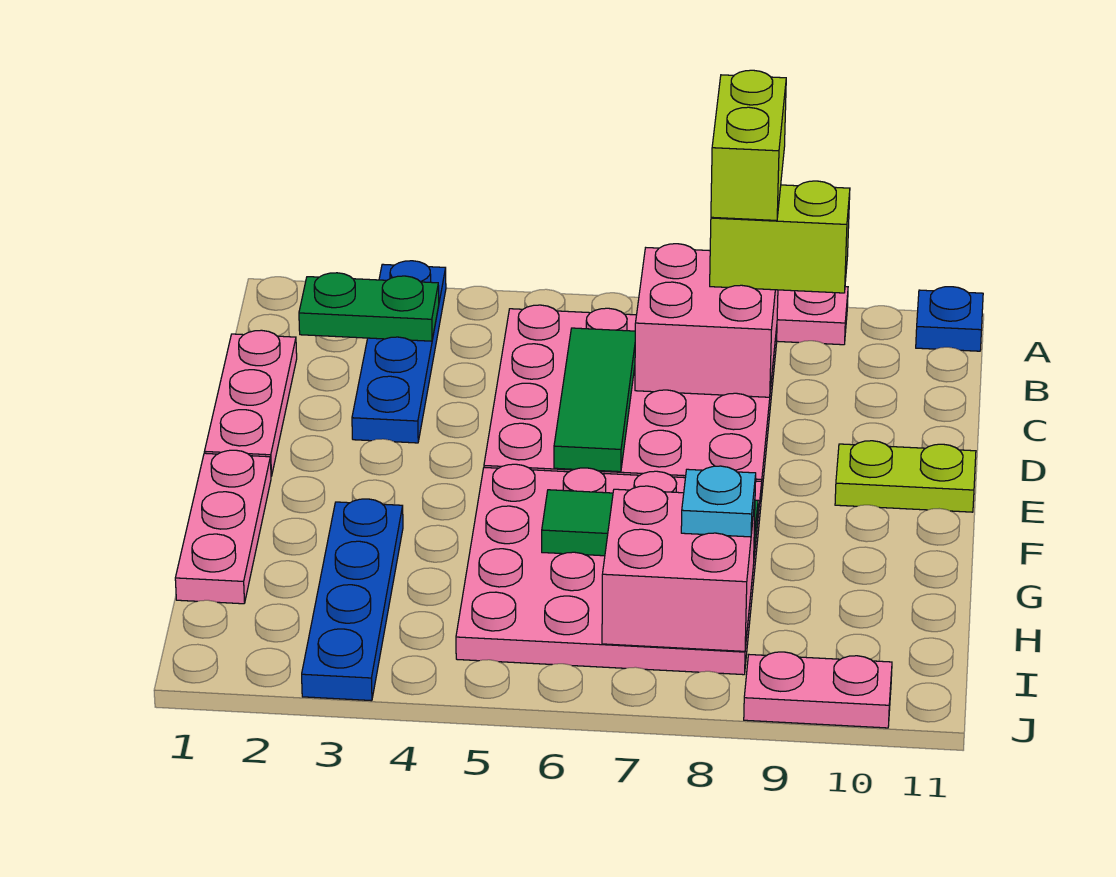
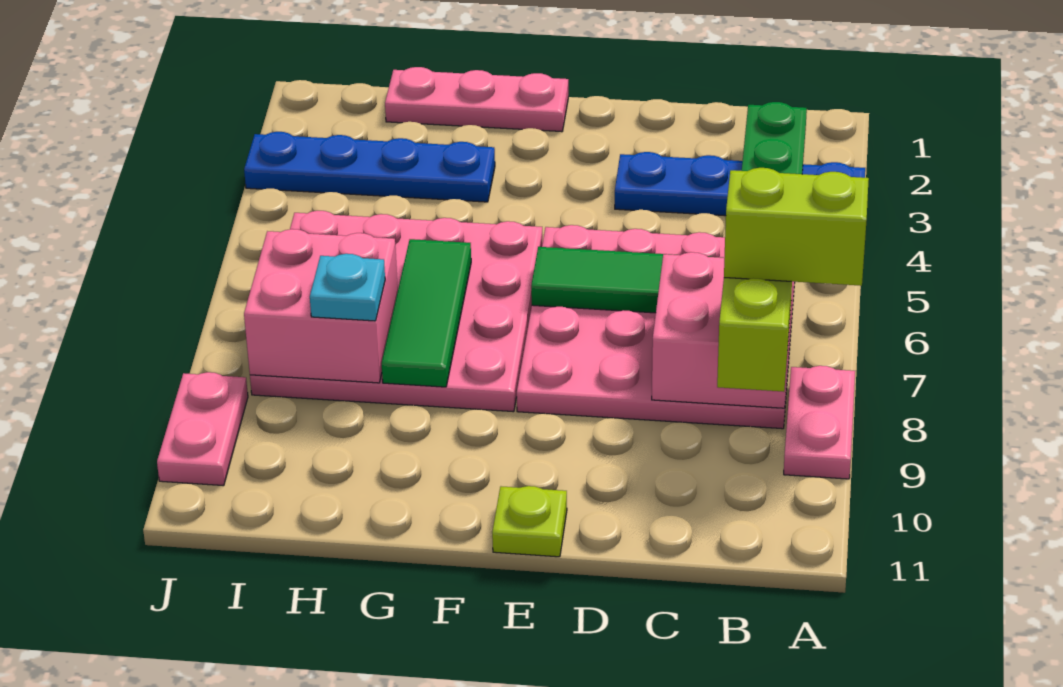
blue plate A11 level 1 -> none
pink plate C1:E1 level 1 -> none
lime plate E10:E11 level 1 -> lime plate E11 level 1

